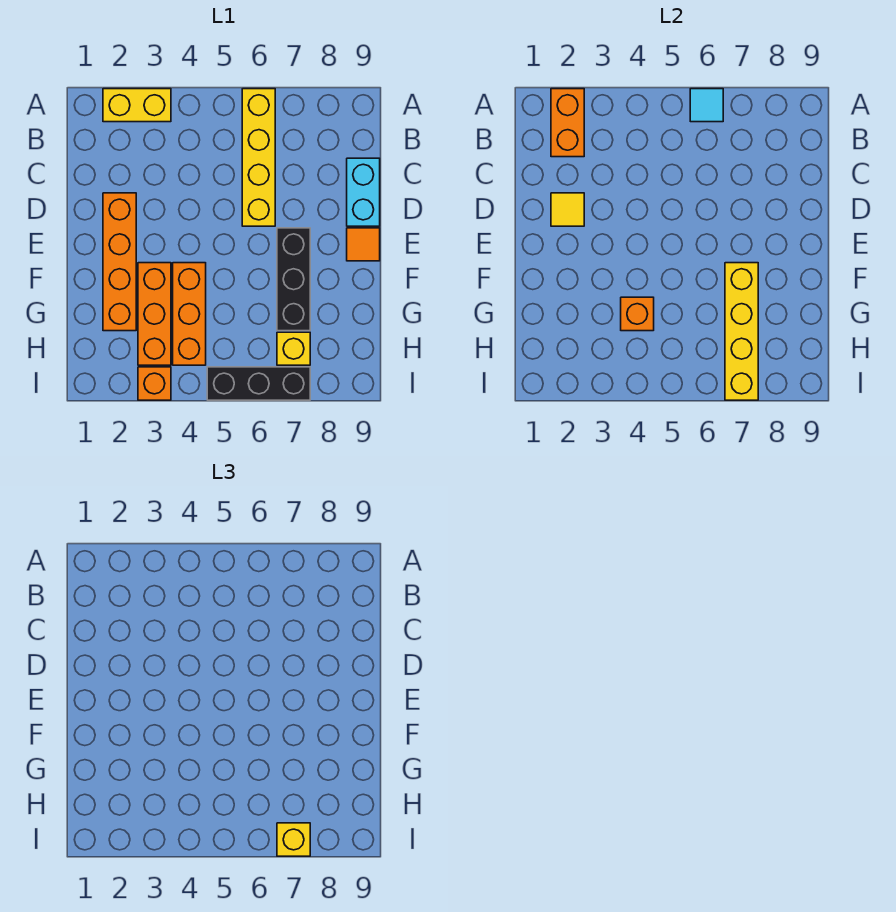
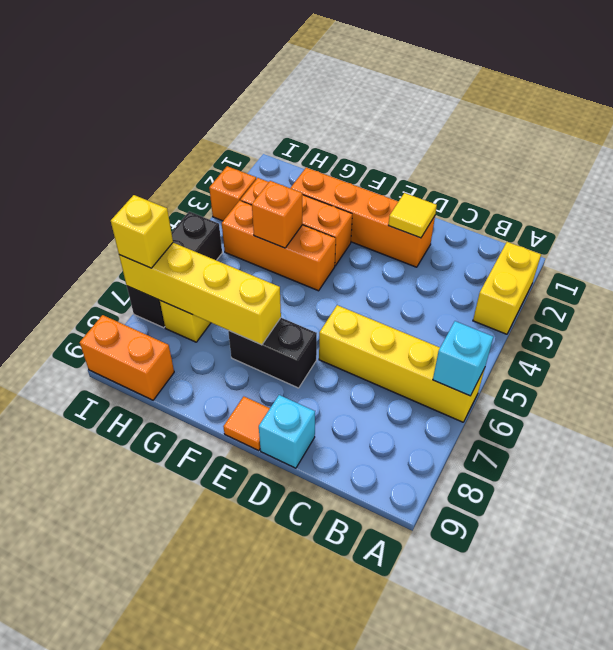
orange brick A2:B2 level 2 -> orange brick H9:I9 level 1
cyan tile A6 level 2 -> cyan brick A6 level 2
cyan brick C9:D9 level 1 -> cyan brick D9 level 1
black brick E7:G7 level 1 -> black brick E7:F7 level 1

